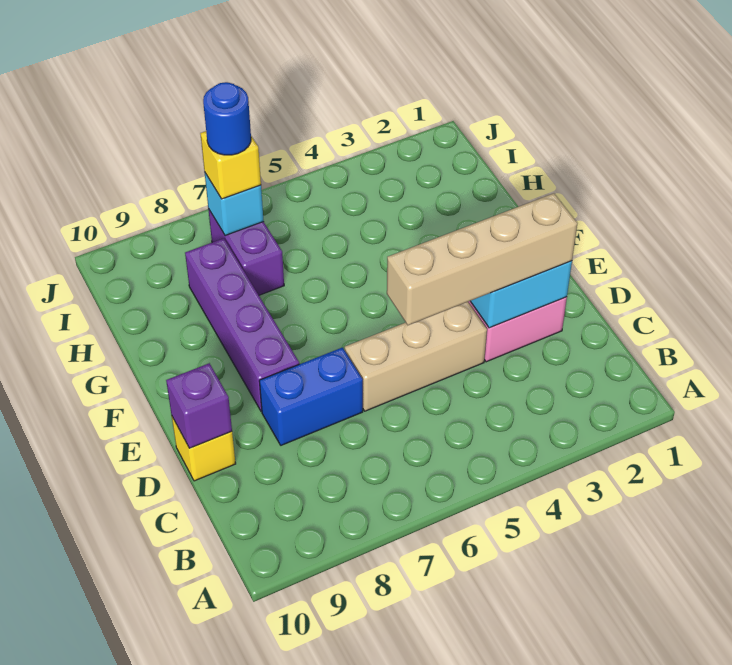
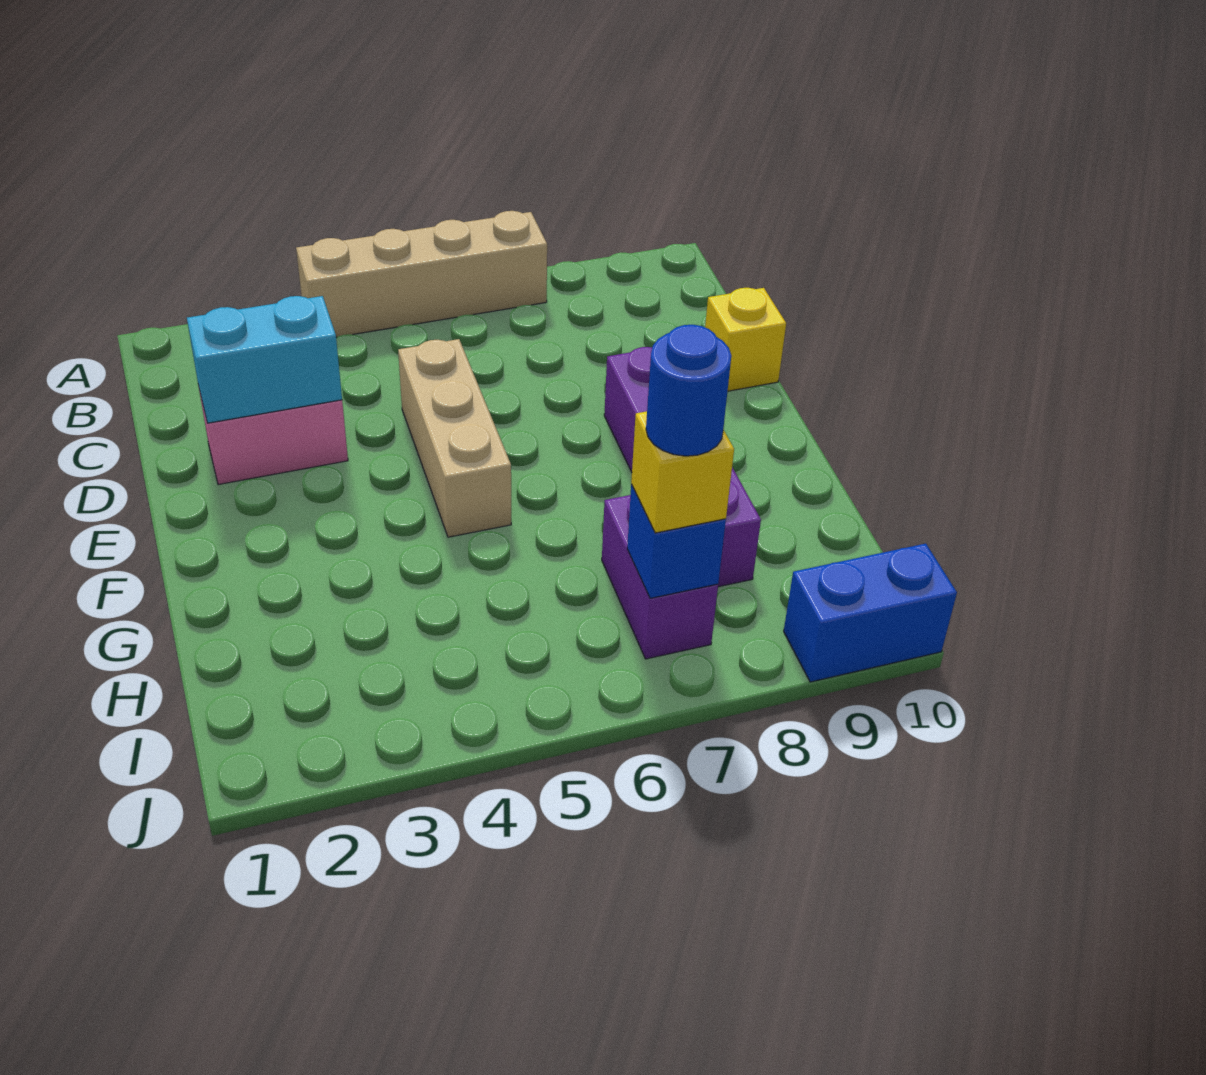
tan brick D2:D5 level 3 -> tan brick A4:A7 level 1
tan brick D4:D6 level 1 -> tan brick D5:F5 level 1
blue brick D7:D8 level 1 -> blue brick J9:J10 level 1
purple brick D10 level 2 -> none
cyan brick I7 level 2 -> blue brick I7 level 2

